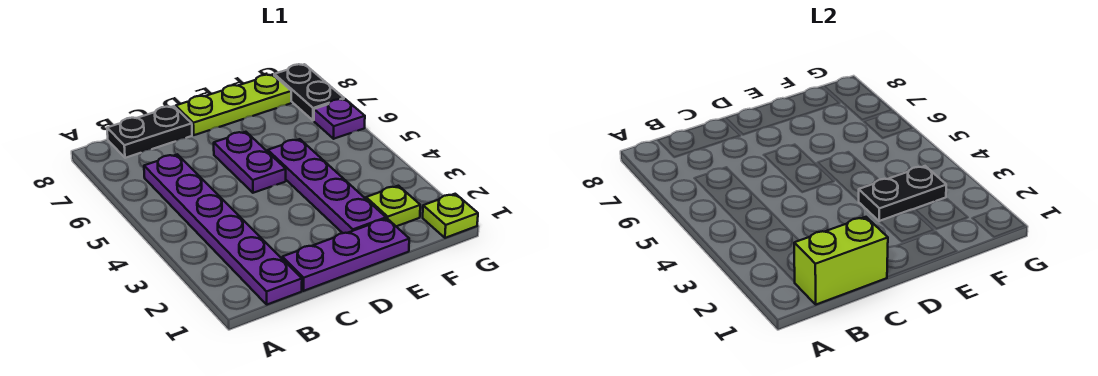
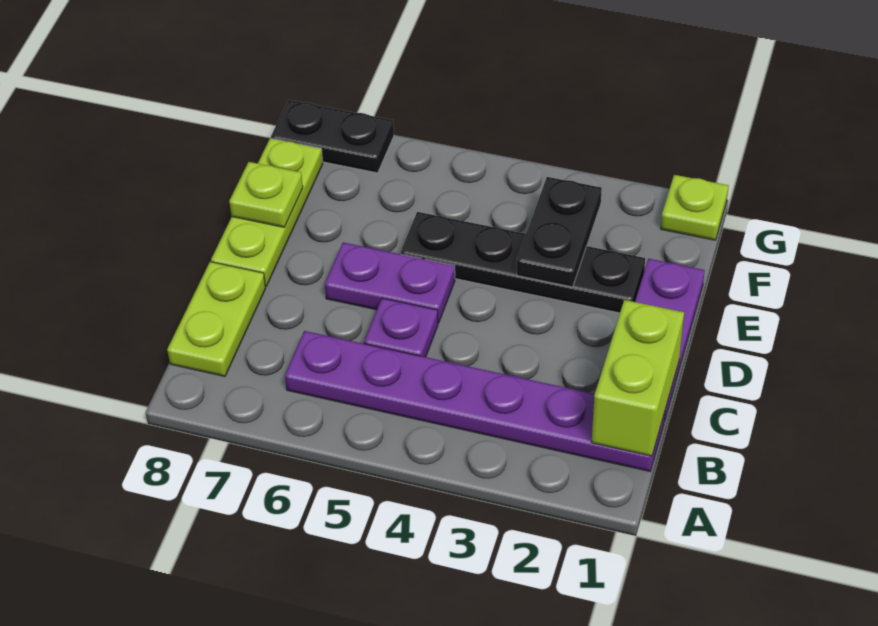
black plate B8:C8 level 1 -> lime plate B8:C8 level 1
purple plate E2:E5 level 1 -> black plate E2:E5 level 1
lime plate F2 level 1 -> lime plate E8 level 2
purple plate G6 level 1 -> purple plate C5 level 1

